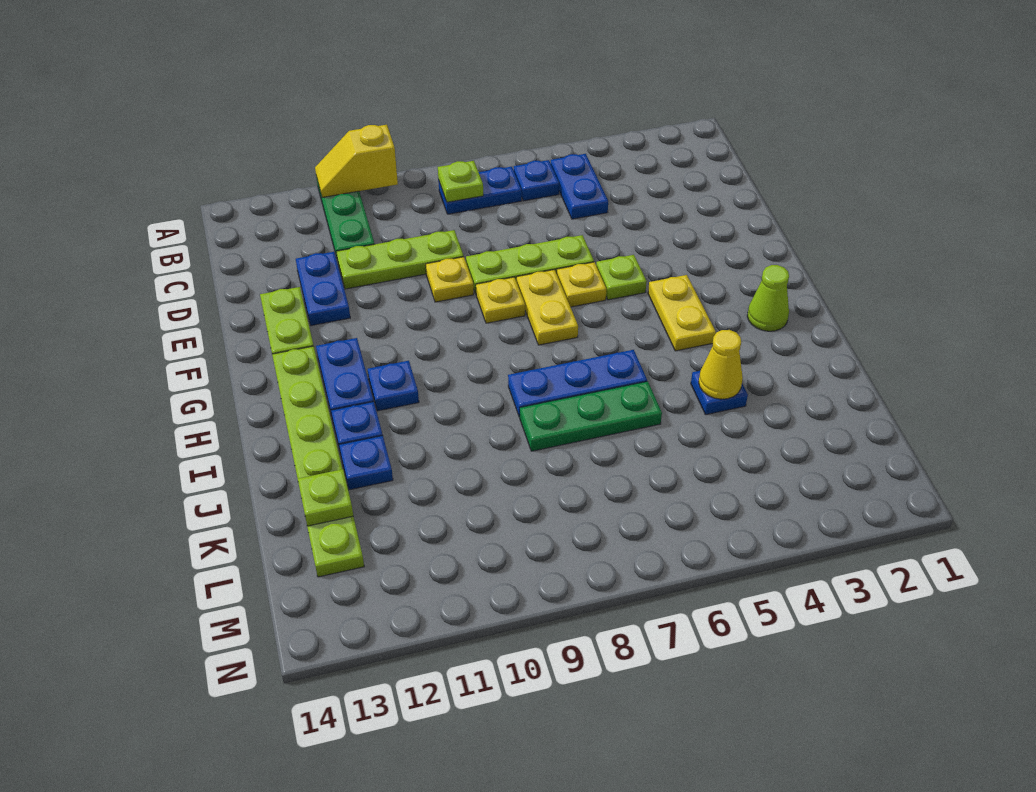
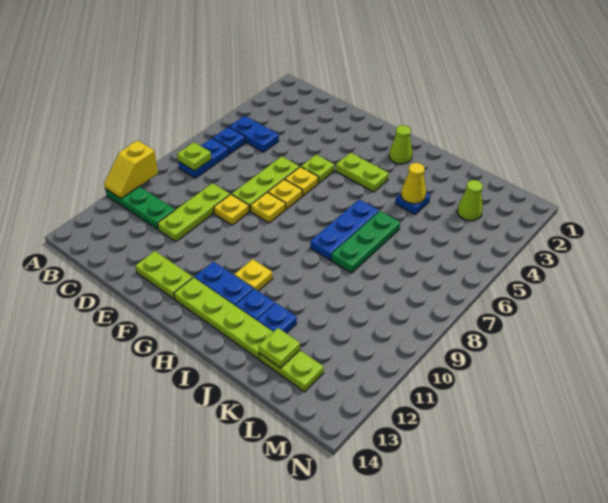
blue plate D12:E12 level 1 -> none
yellow plate F7:G7 level 1 -> yellow plate F7 level 1
yellow plate G4:H4 level 1 -> lime plate G4:H4 level 1
blue plate H11 level 1 -> yellow plate H11 level 1
none -> lime cone L3 level 1

